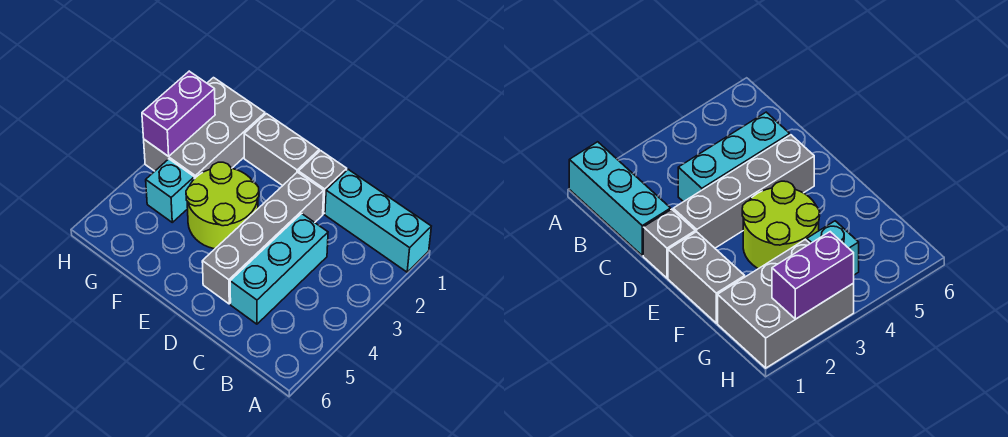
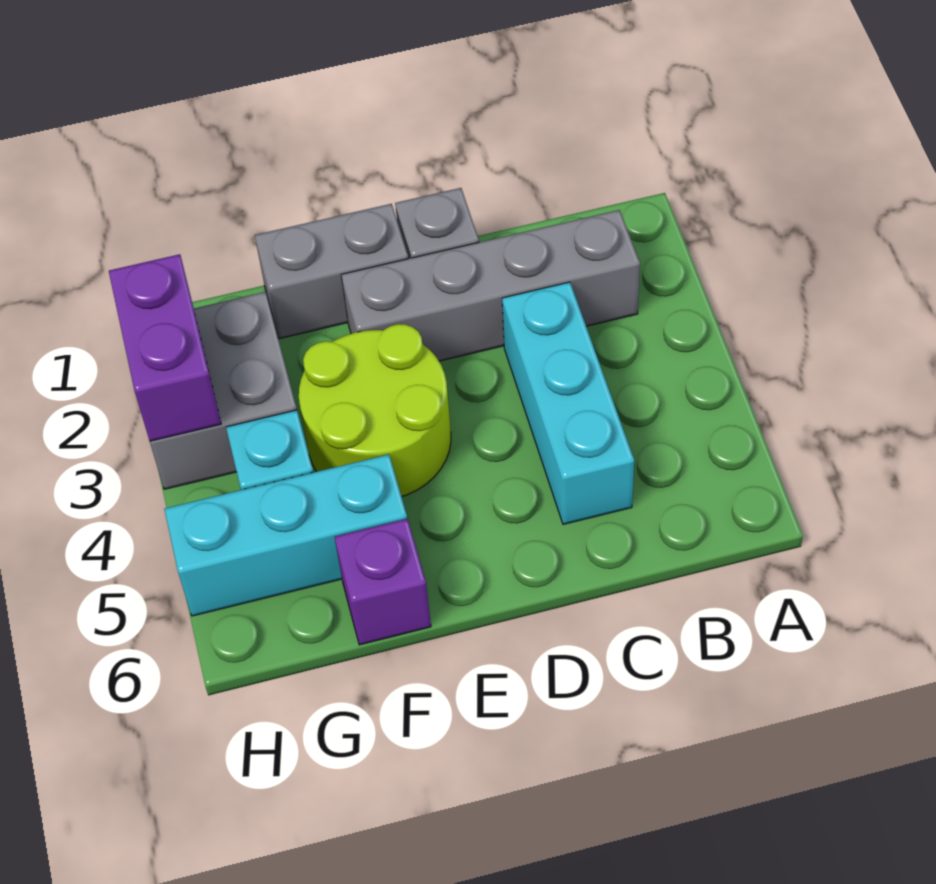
cyan brick A1:C1 level 1 -> cyan brick F5:H5 level 1
grey brick D2:D5 level 1 -> grey brick B2:E2 level 1
none -> purple brick F6 level 1
grey brick G1:H3 level 1 -> grey brick G2:H3 level 1

